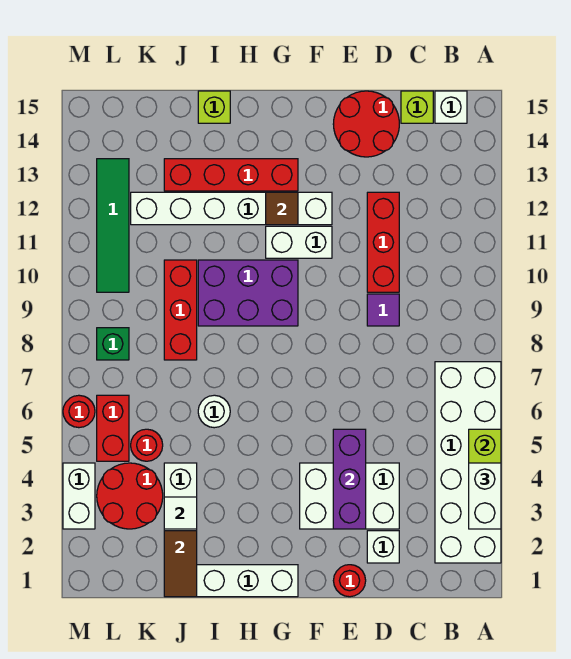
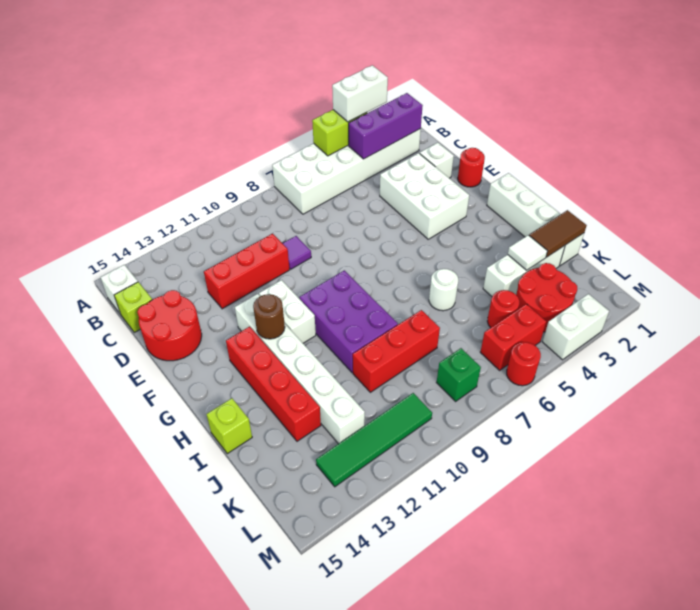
purple brick E3:E5 level 2 -> purple brick B2:B4 level 2
brown tile G12 level 2 -> brown round brick G12 level 2

